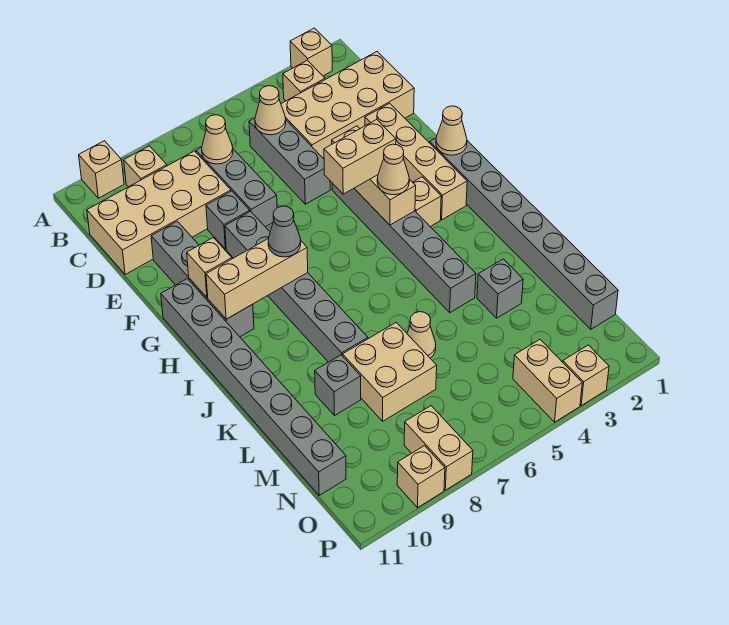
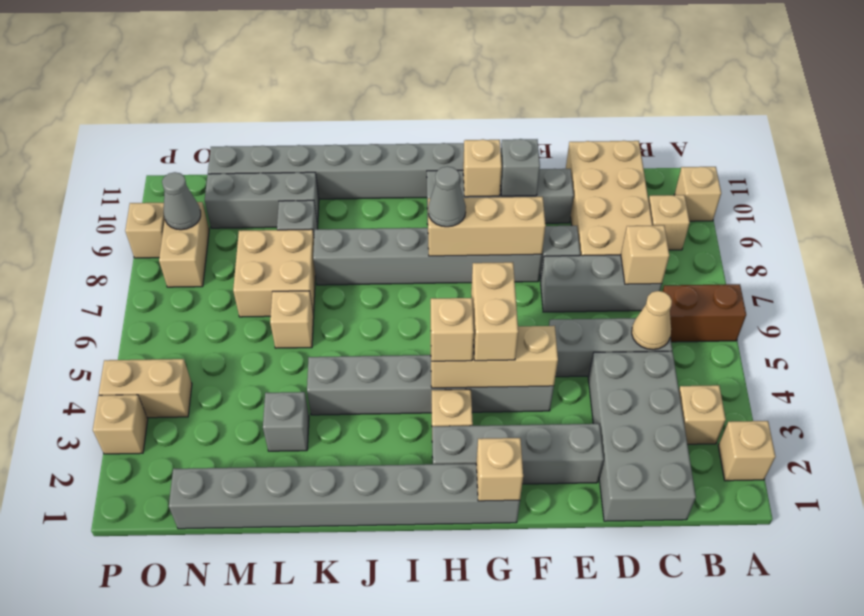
none -> brown brick A6:B6 level 1
tan brick C1:D4 level 1 -> grey brick C1:D4 level 1
tan cone C7 level 2 -> tan brick C7 level 2
tan brick E2:H2 level 1 -> grey brick E2:H2 level 1
none -> grey brick F10 level 2
tan cone G1 level 2 -> tan brick G1 level 2
tan cone H4 level 3 -> tan brick H4 level 3
tan brick H8:H10 level 2 -> tan brick F8:H8 level 2
tan cone L6 level 1 -> tan brick L6 level 1
none -> grey brick L10:N10 level 1
tan brick O8:P8 level 1 -> tan brick O8:O9 level 1
none -> grey cone O9 level 2

